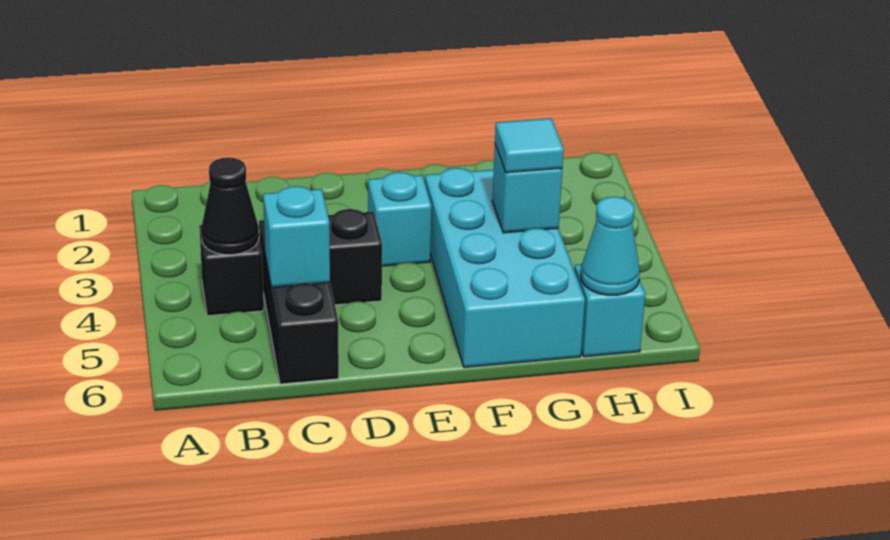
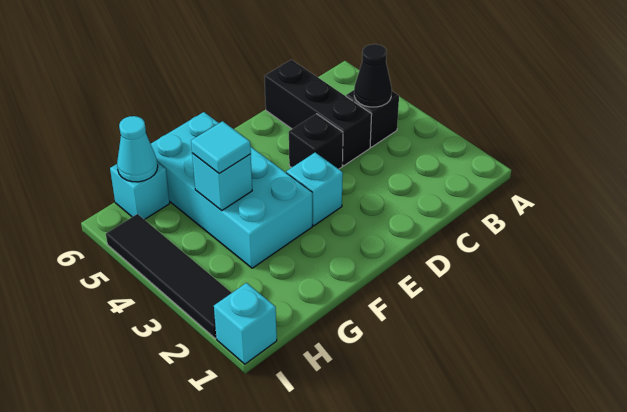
cyan brick C5 level 2 -> cyan brick I1 level 1
none -> black tile I2:I5 level 1

